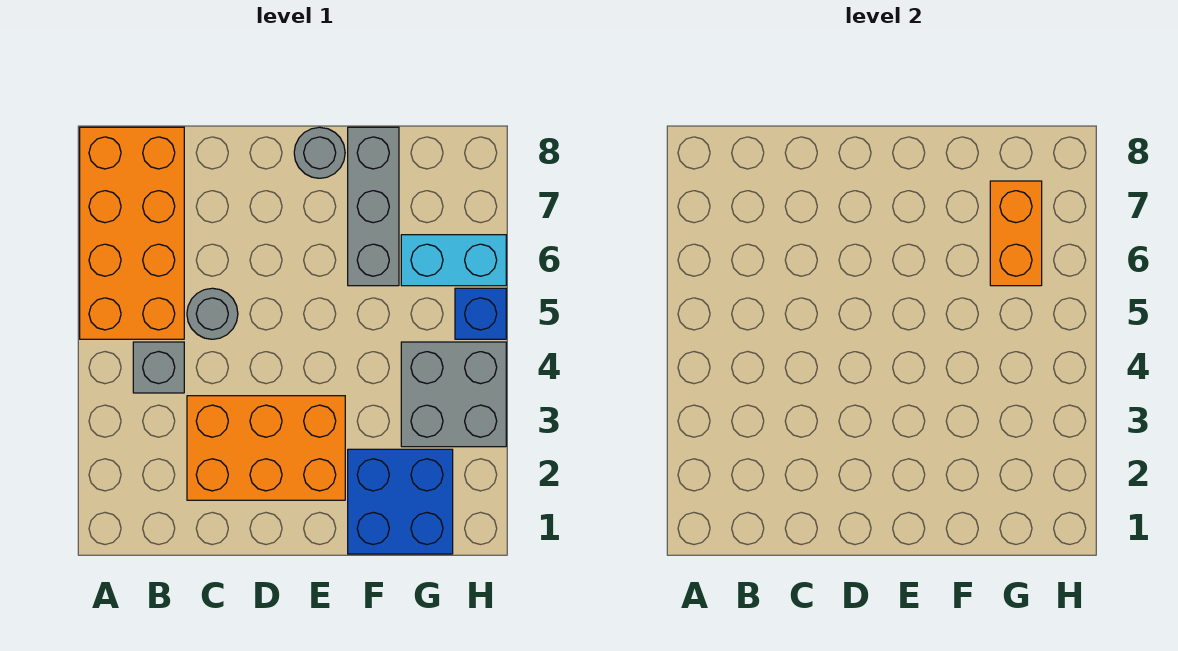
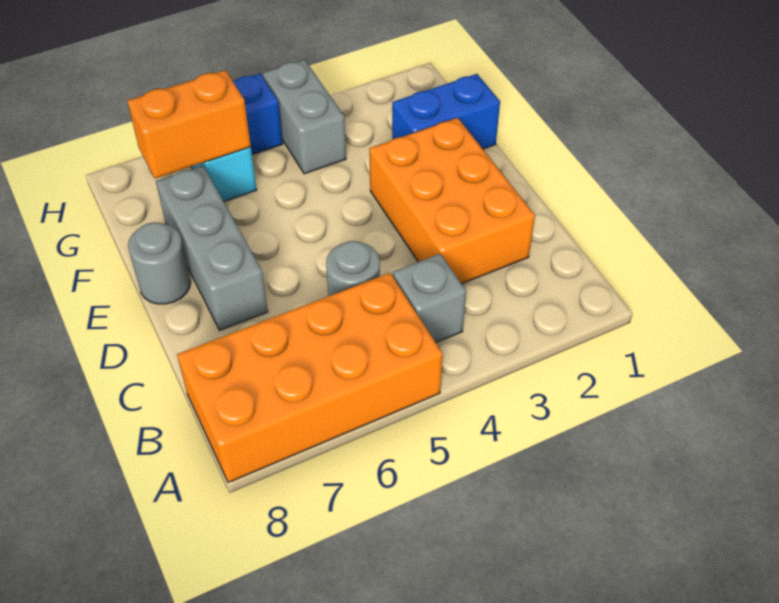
blue brick F1:G2 level 1 -> blue brick F1:F2 level 1
grey brick F6:F8 level 1 -> grey brick D7:F7 level 1
grey brick G3:H4 level 1 -> grey brick G4:H4 level 1

